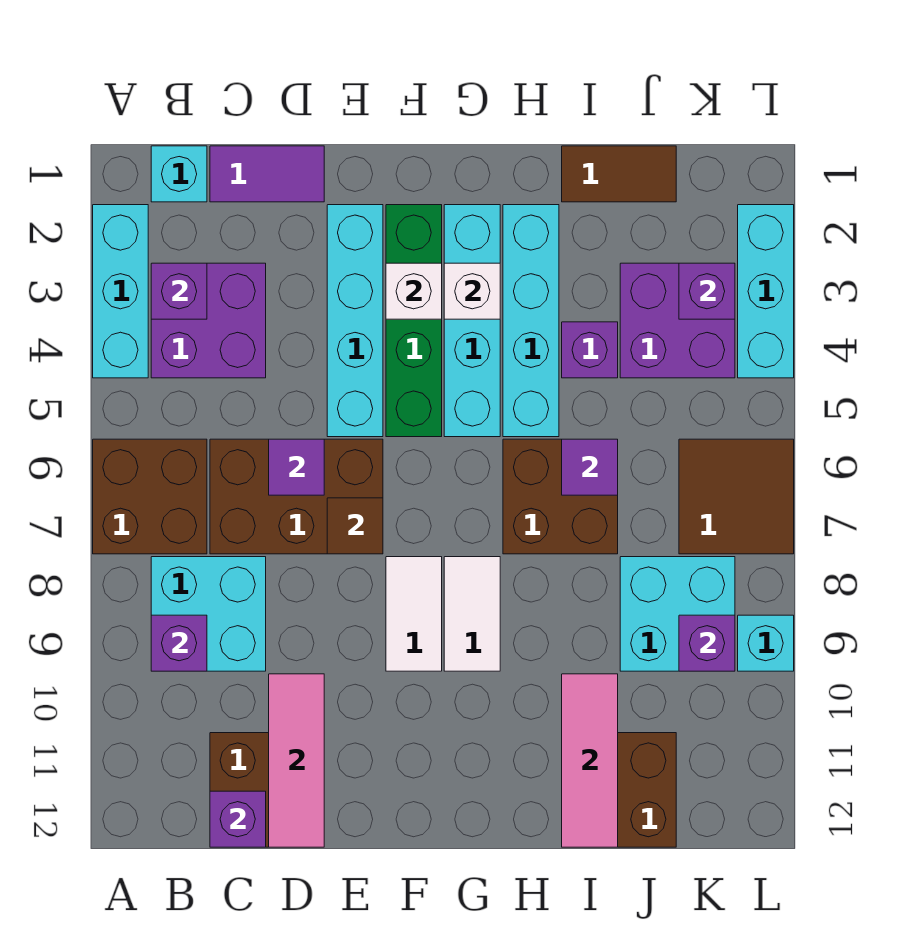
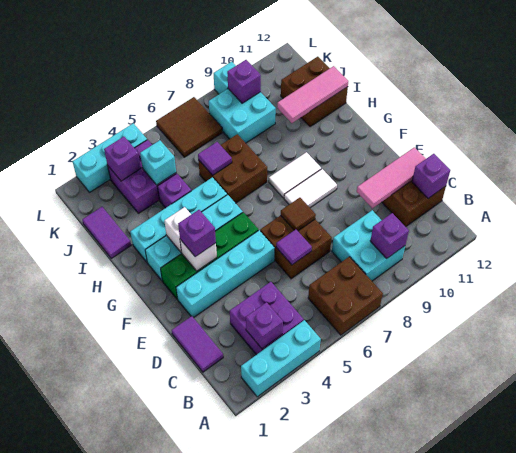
cyan brick B1 level 1 -> cyan brick J4 level 2
brown brick C6:E7 level 1 -> brown brick D6:E7 level 1
none -> purple brick F3 level 3
brown tile I1:J1 level 1 -> purple tile I1:J1 level 1

